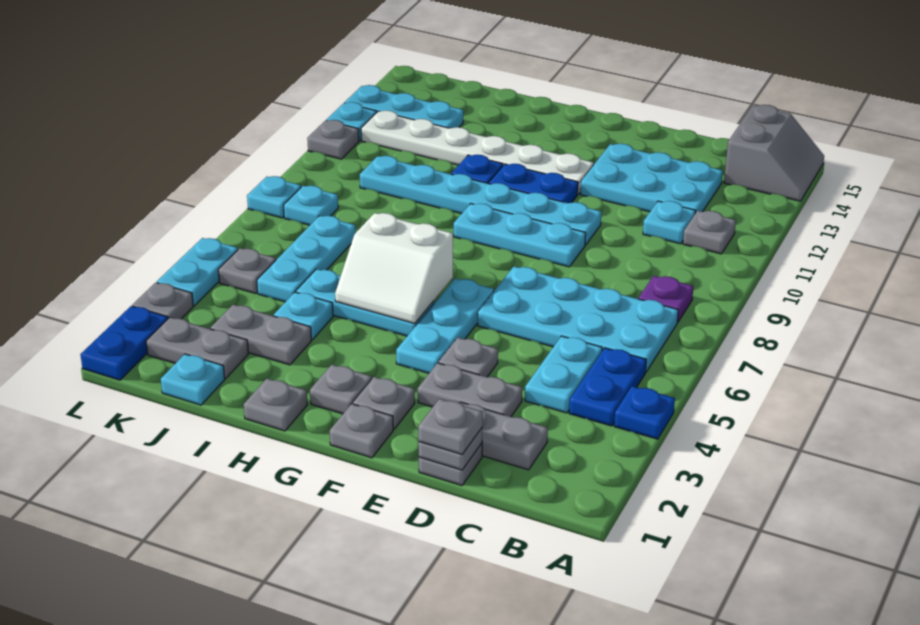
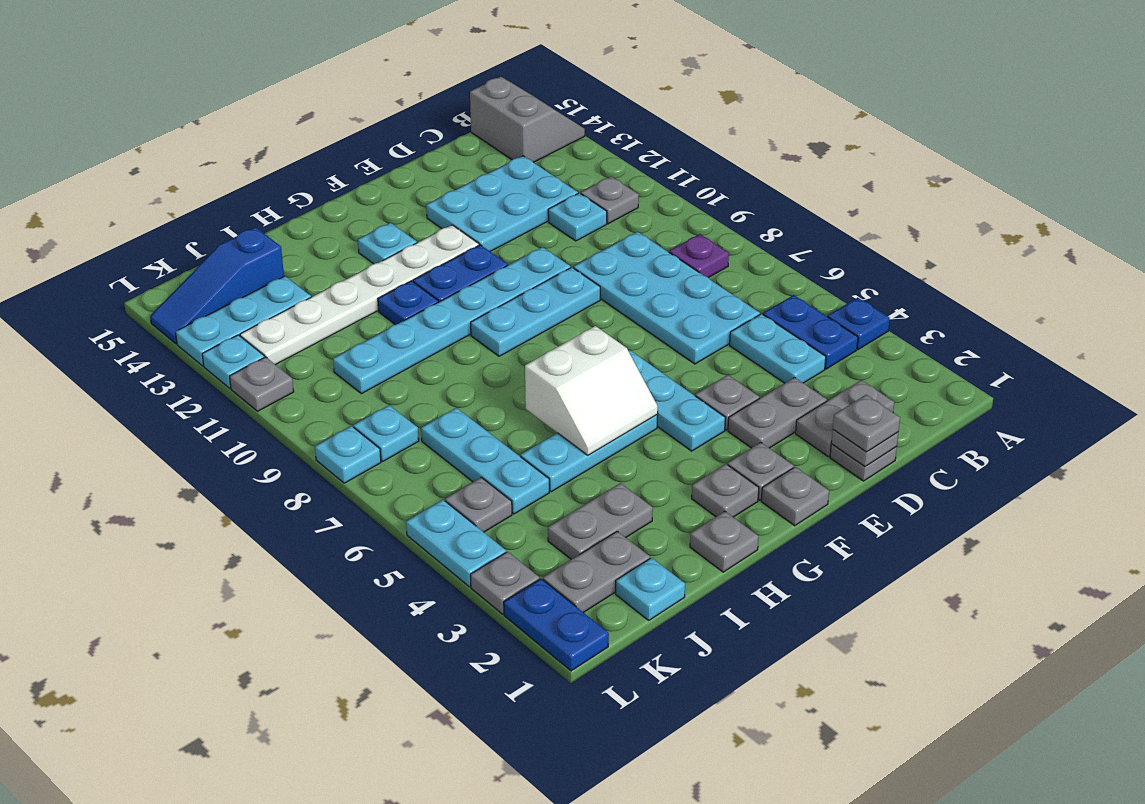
cyan plate B6:E7 level 1 -> cyan plate C6:D9 level 1
cyan plate I4 level 1 -> cyan plate G13 level 1
none -> blue slope J14:L14 level 1 top J

